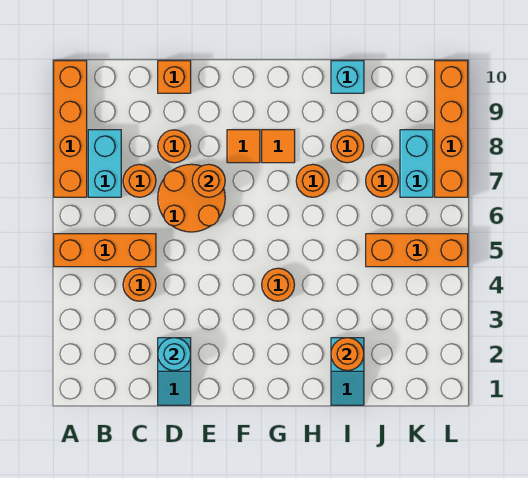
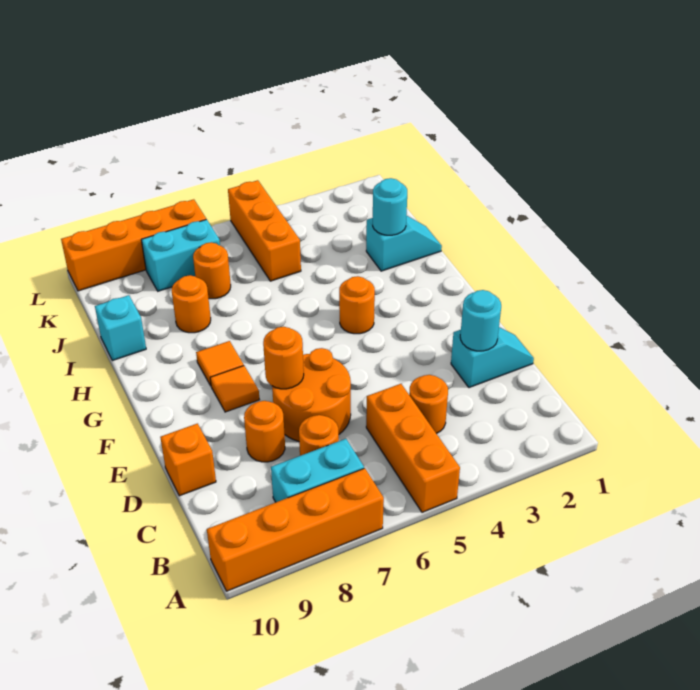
orange round brick H7 level 1 -> none
orange round brick I2 level 2 -> cyan round brick I2 level 2

